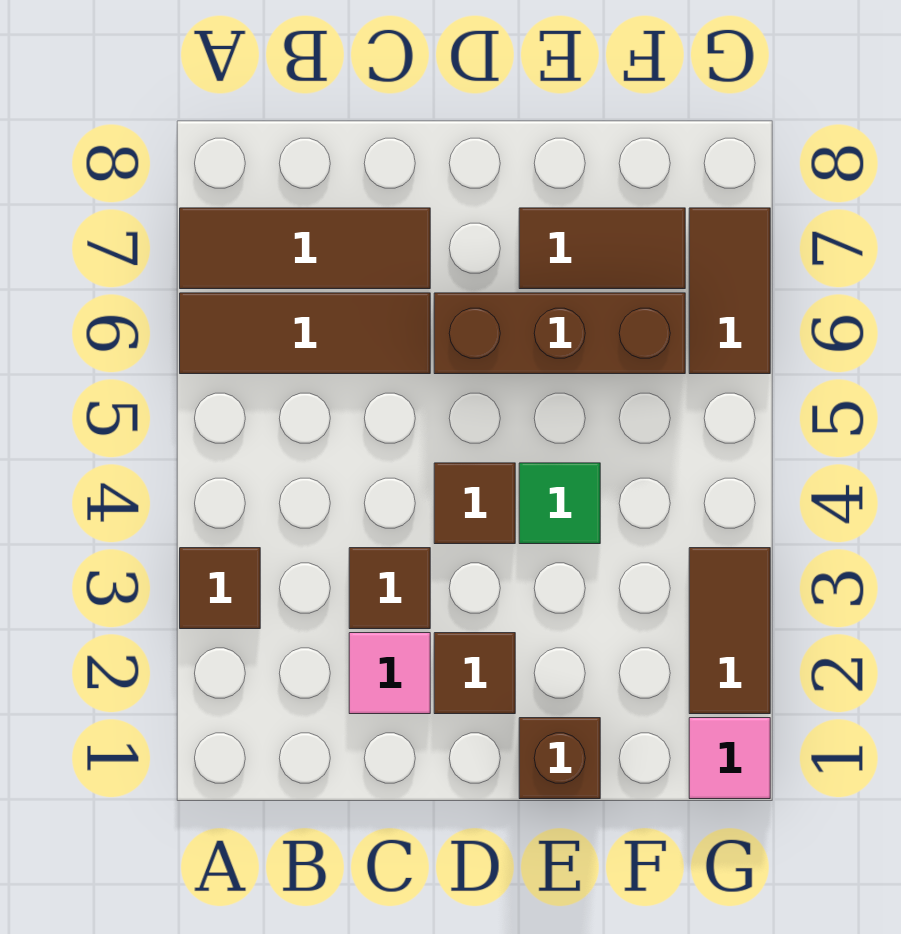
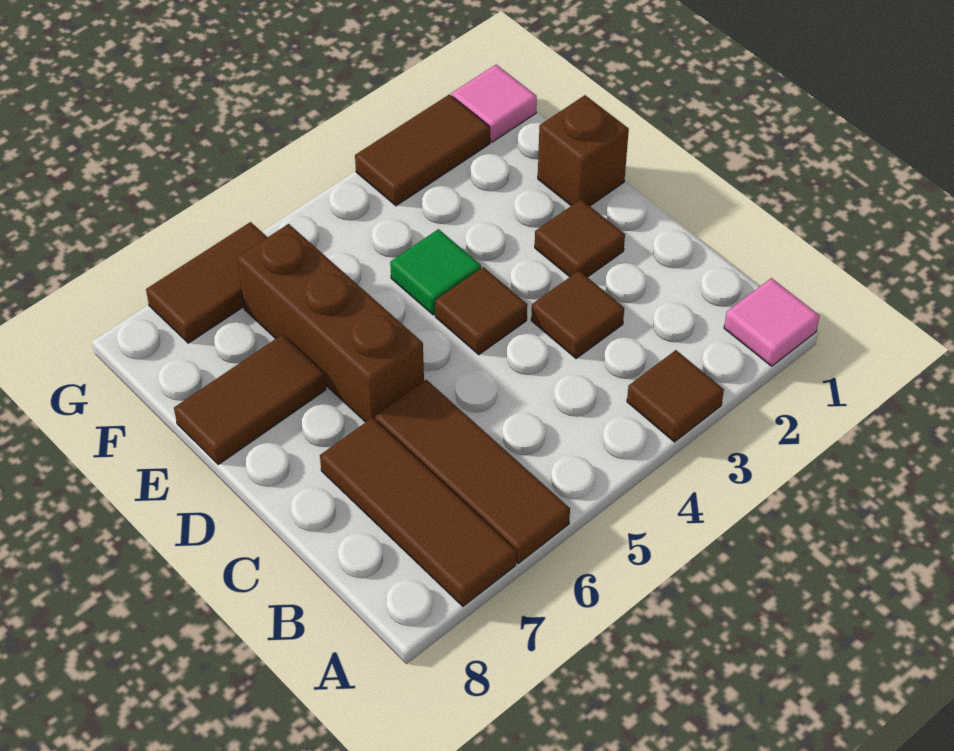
pink tile C2 level 1 -> pink tile A1 level 1
brown tile E7:F7 level 1 -> brown tile E7:E8 level 1

